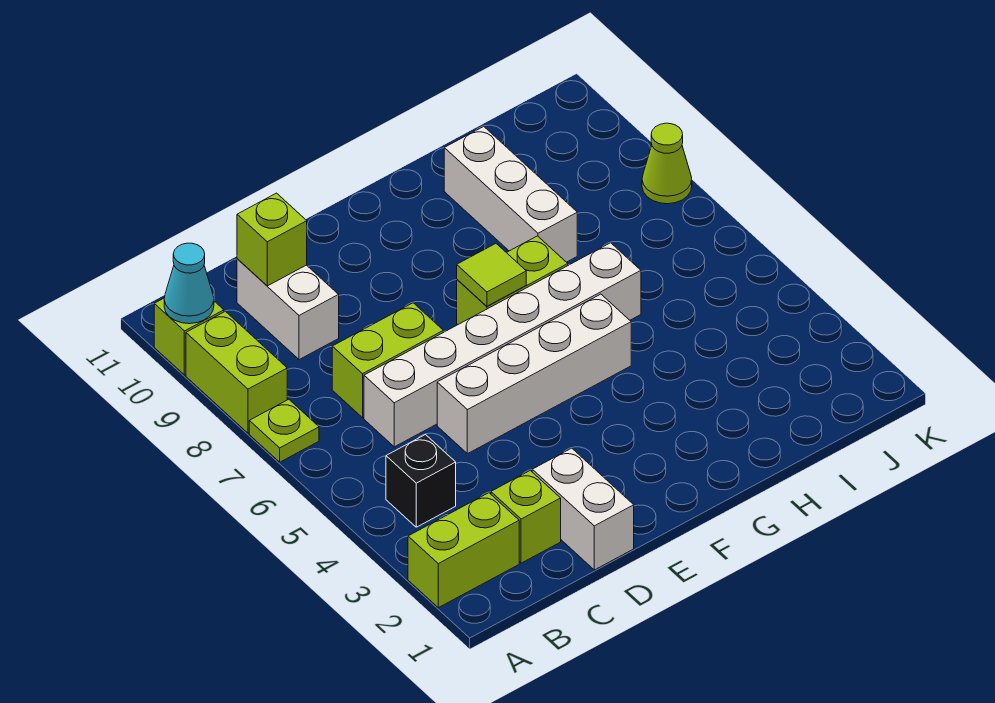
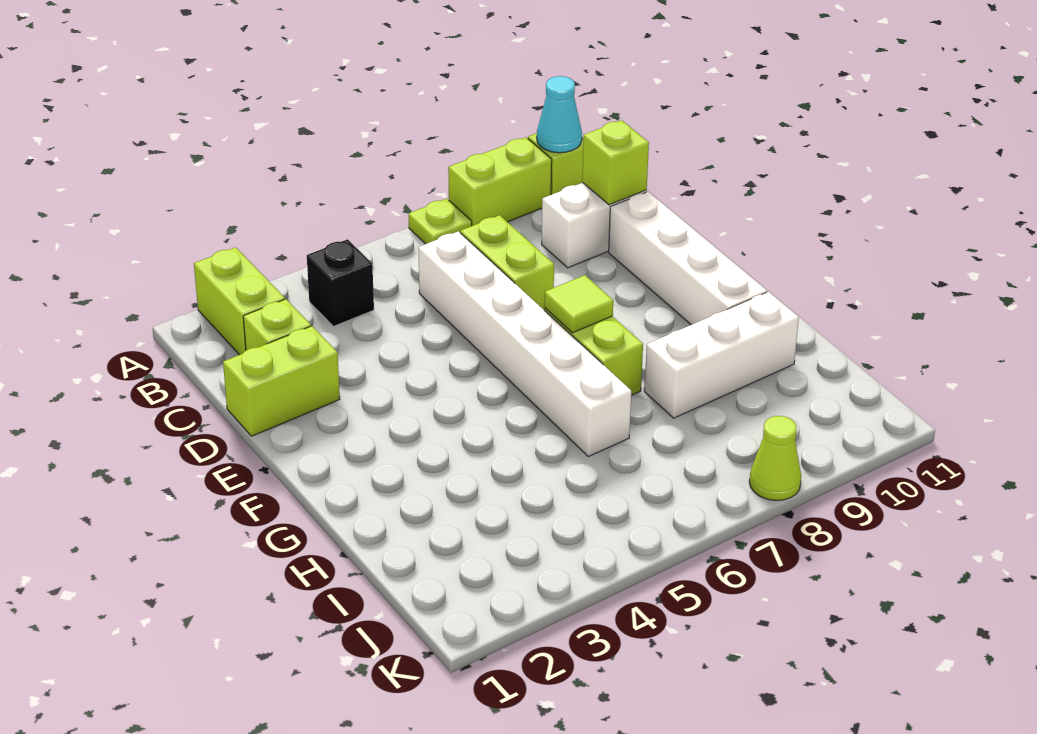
white brick D1:D2 level 1 -> lime brick D1:D2 level 1
white brick D5:G5 level 1 -> white brick D10:G10 level 1

